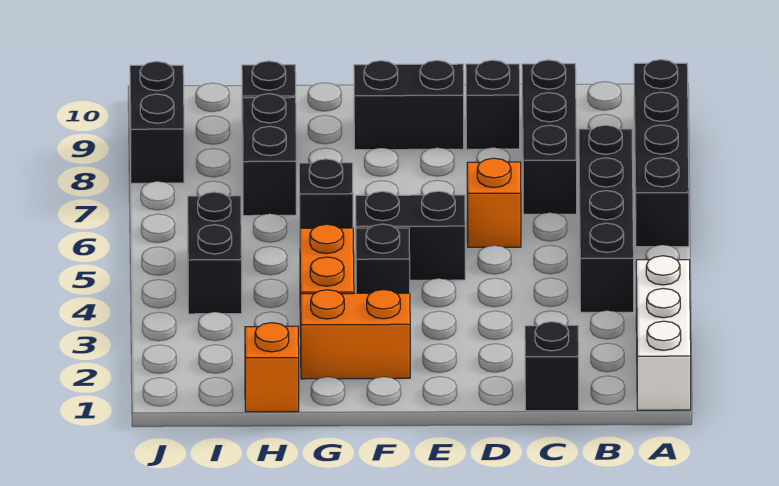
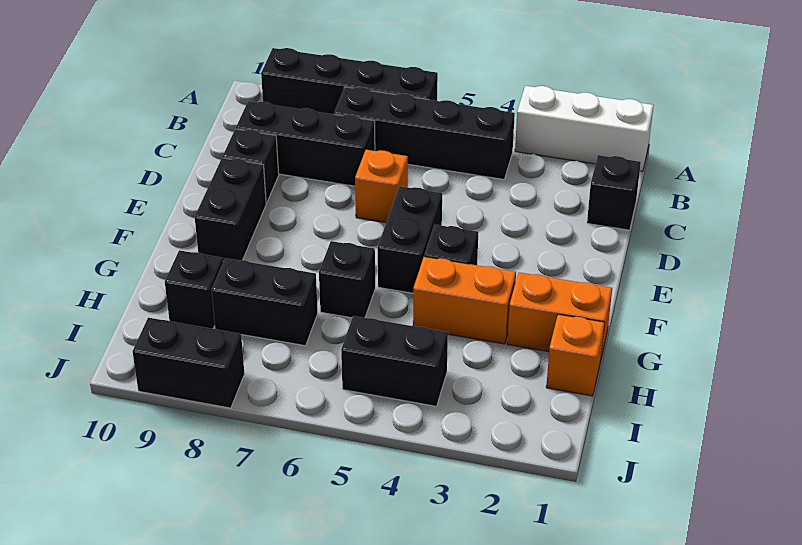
orange brick F2:G2 level 1 -> orange brick G1:G2 level 1

